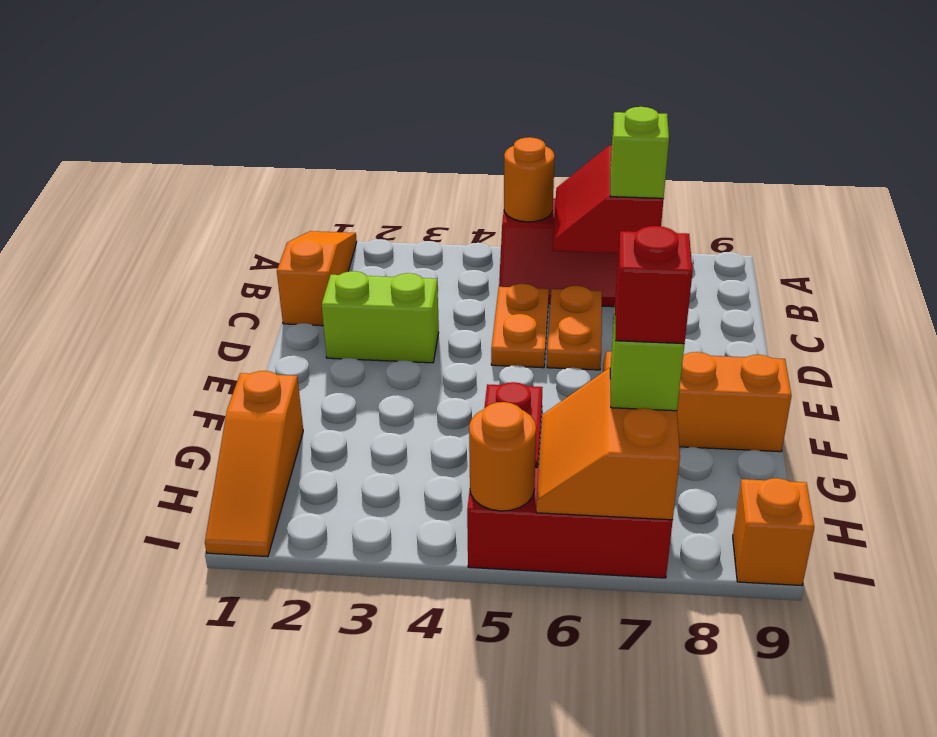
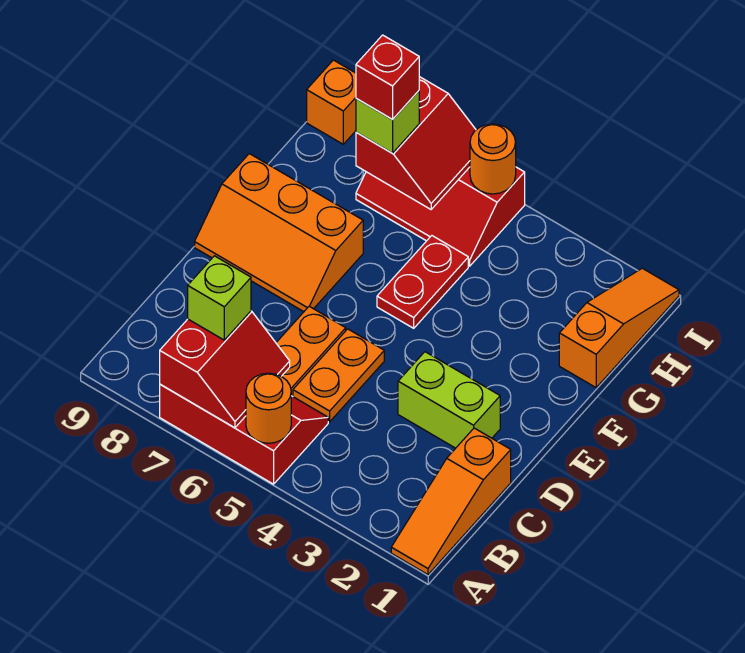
orange slope H6:I7 level 2 top 7 -> red slope H6:I7 level 2 top 7

